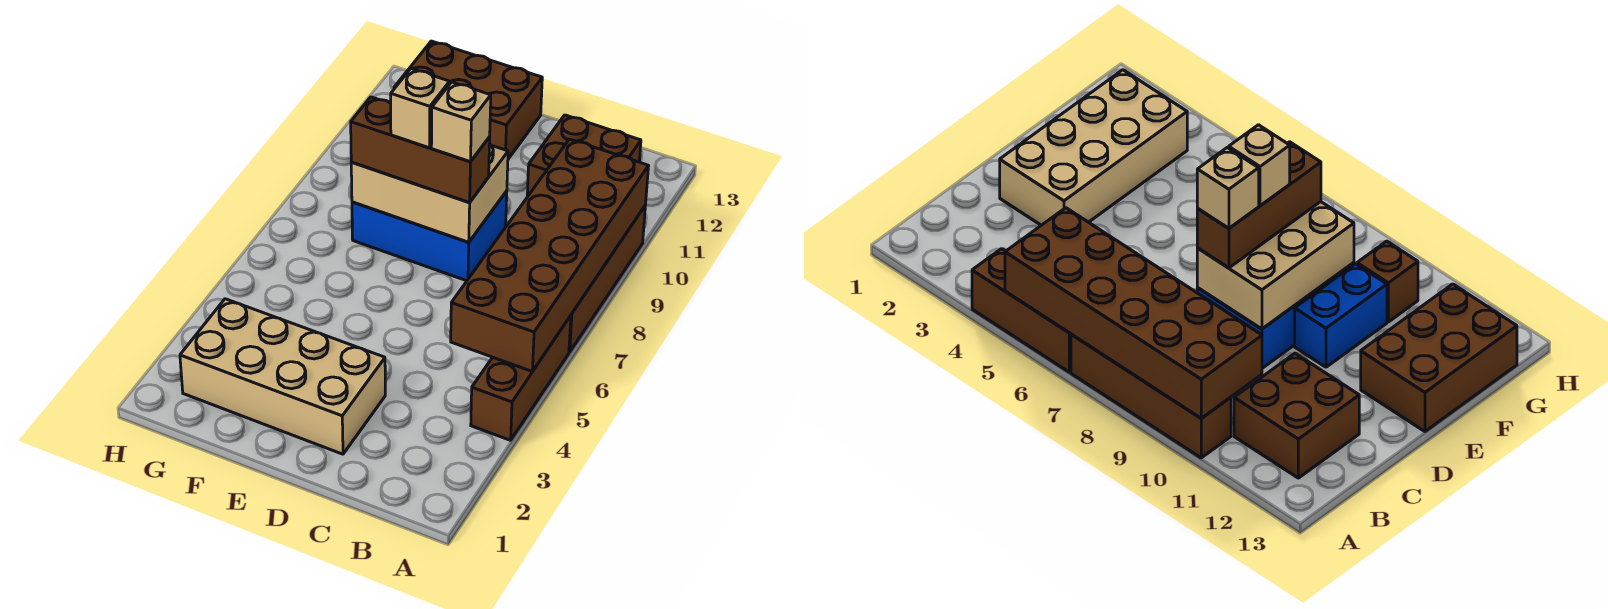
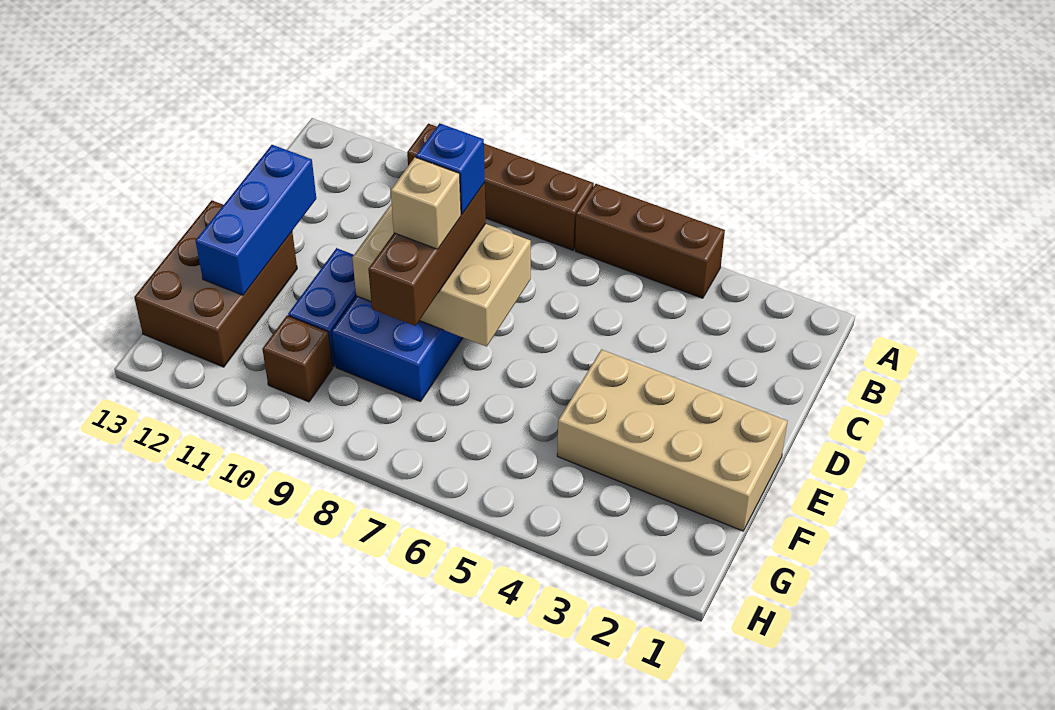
brown brick A5:B10 level 2 -> none
brown brick B11:C12 level 1 -> none
tan brick D2:G3 level 1 -> tan brick E1:F4 level 1
tan brick D8:F9 level 2 -> tan brick D7:E9 level 2
tan brick D8 level 4 -> blue brick D8 level 4
none -> blue brick D12:F12 level 2

